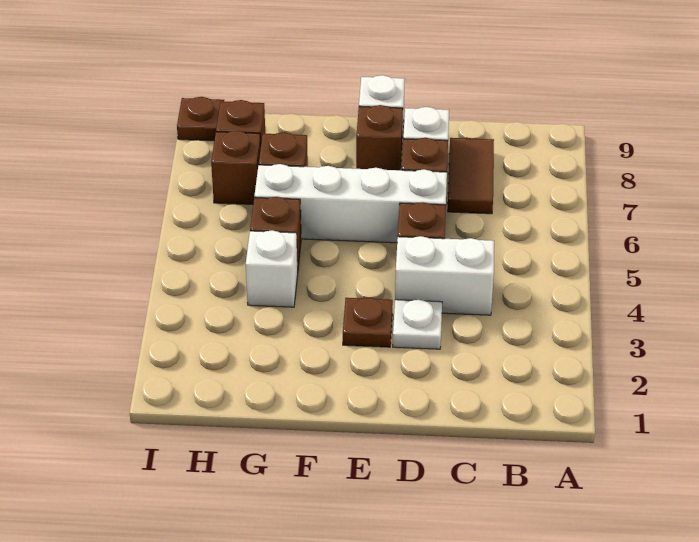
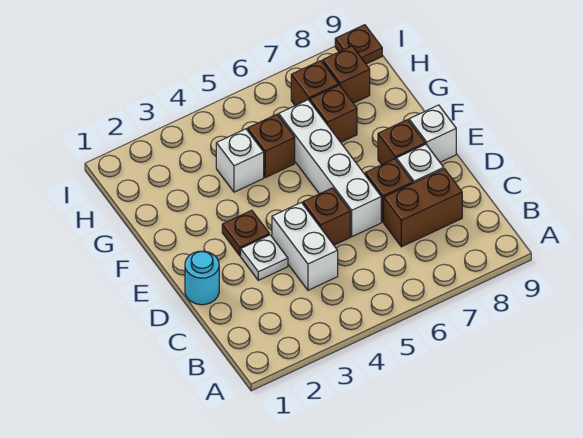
brown tile C7:C8 level 1 -> brown brick C7:C8 level 1
none -> cyan round brick D1 level 1

